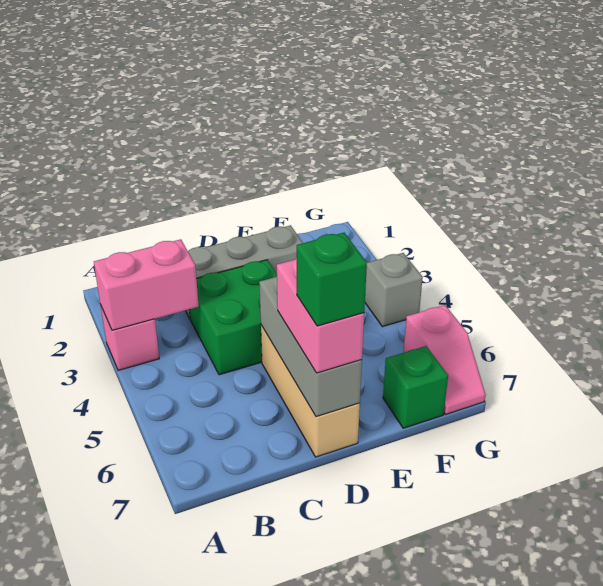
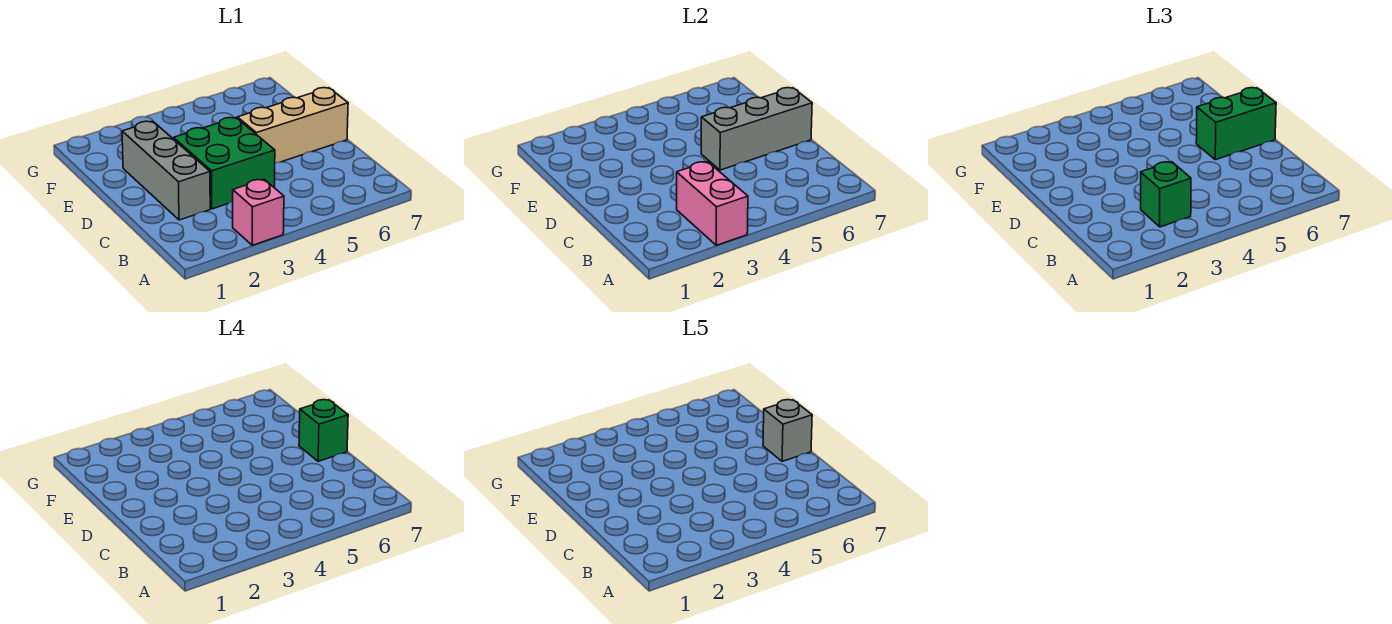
pink brick D6:D7 level 3 -> green brick D6:D7 level 3
green brick F7 level 1 -> green brick B3 level 3
grey brick G4 level 1 -> grey brick D7 level 5
pink slope G6:G7 level 1 top 6 -> none

